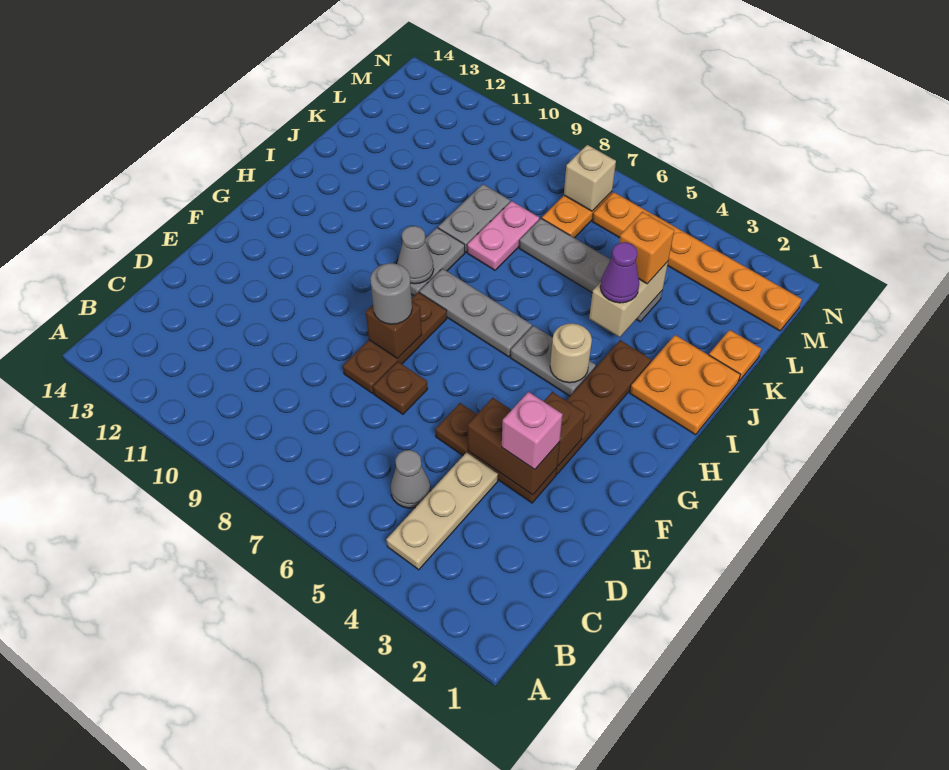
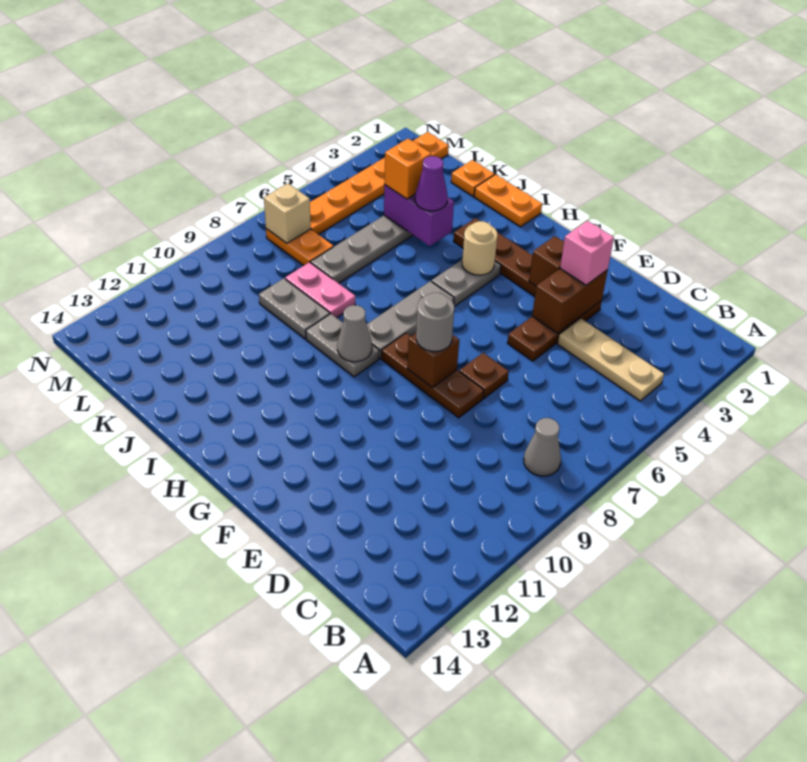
grey cone C5 level 1 -> grey cone B8 level 1
orange plate I1:J2 level 1 -> orange plate I1:J1 level 1
tan brick J4:K4 level 2 -> purple brick J4:K4 level 2

